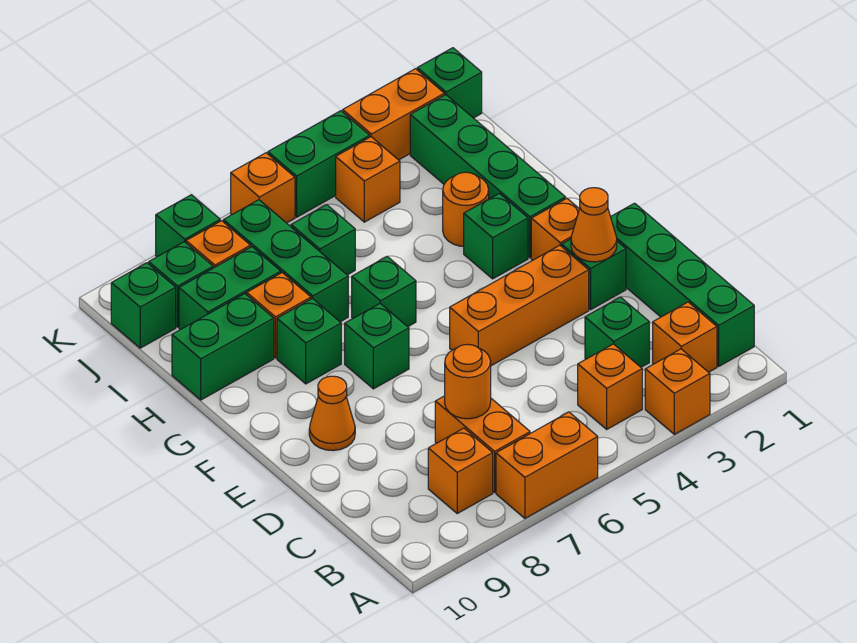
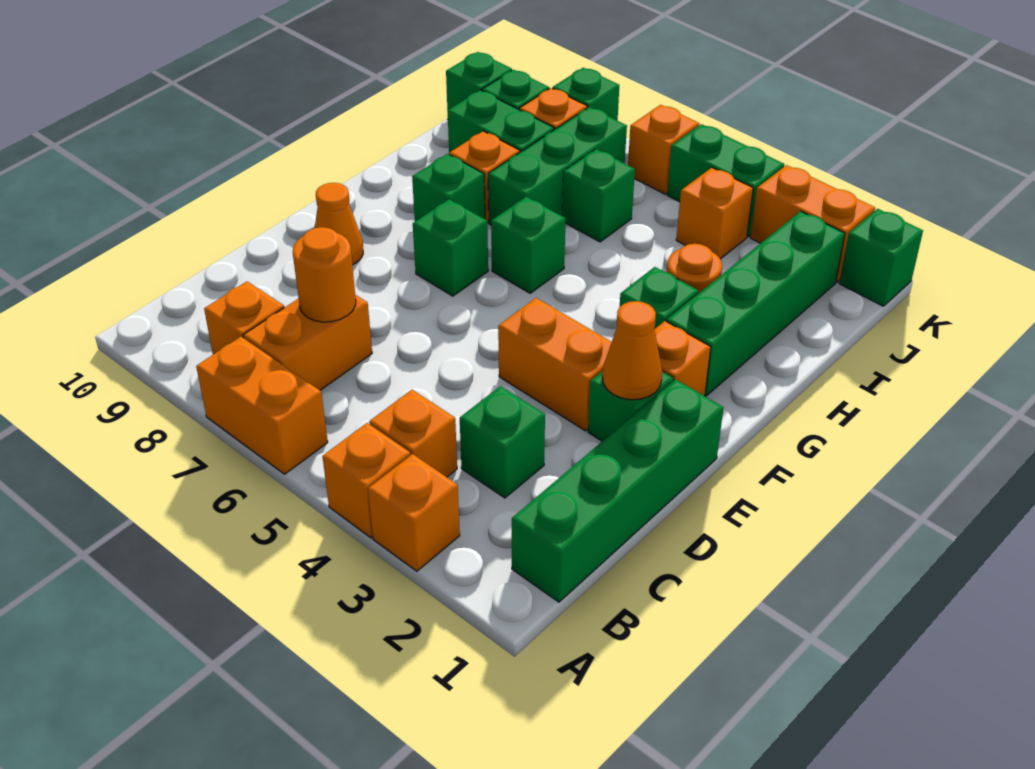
orange brick B2 level 1 -> orange brick A4 level 1
orange brick E3:E5 level 1 -> orange brick E3:E4 level 1
green brick H9:H10 level 1 -> none

